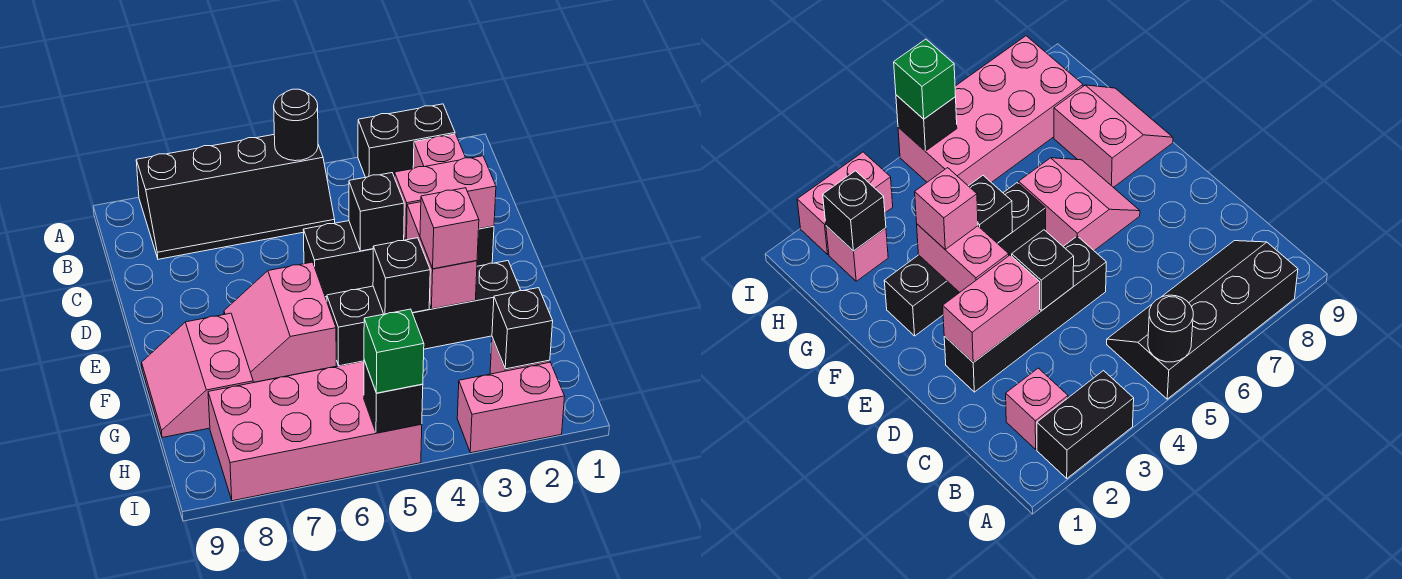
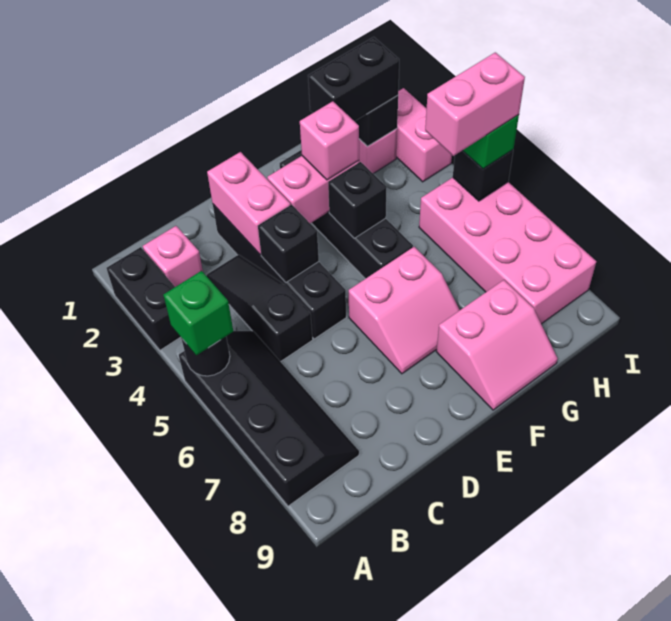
none -> green brick A5 level 3
none -> black slope C3:C5 level 1 top 5
none -> black brick G2:H2 level 3
none -> pink brick H5:I5 level 4

